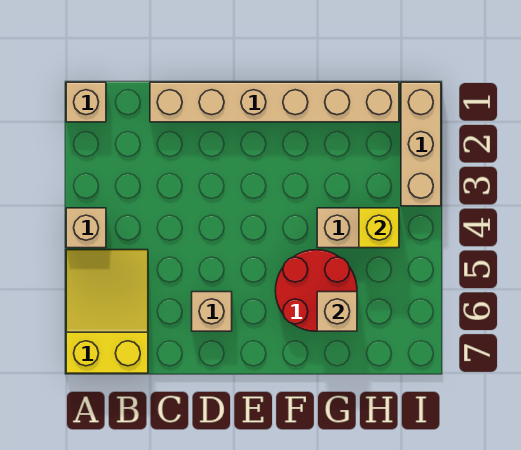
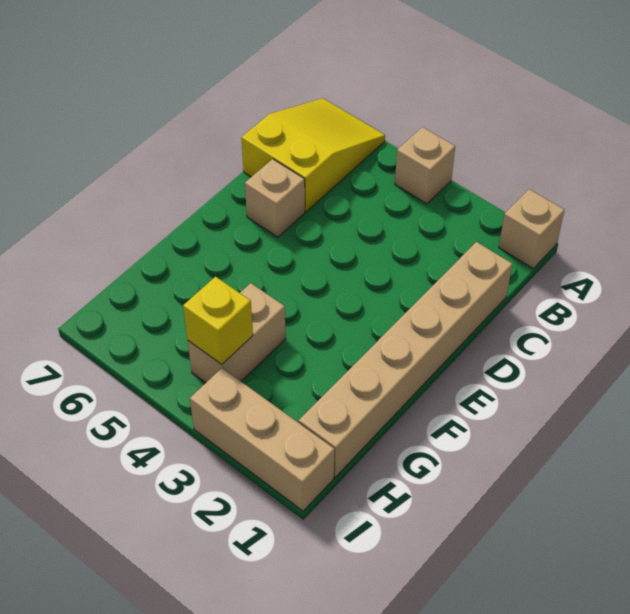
yellow slope A5:B7 level 1 top 7 -> yellow slope A6:C7 level 1 top C
red round brick F5:G6 level 1 -> none
tan brick G6 level 2 -> none

